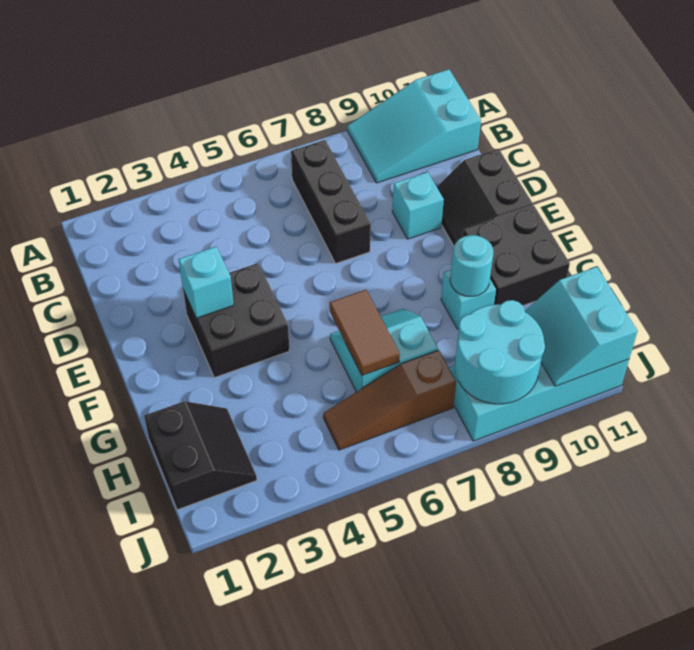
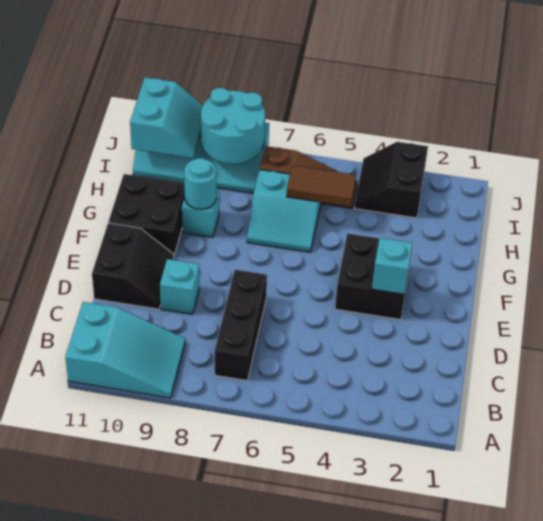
brown tile G6:H6 level 2 -> brown tile H5:H6 level 2
black slope H1:I2 level 1 top 1 -> black slope I3:J4 level 1 top 3

